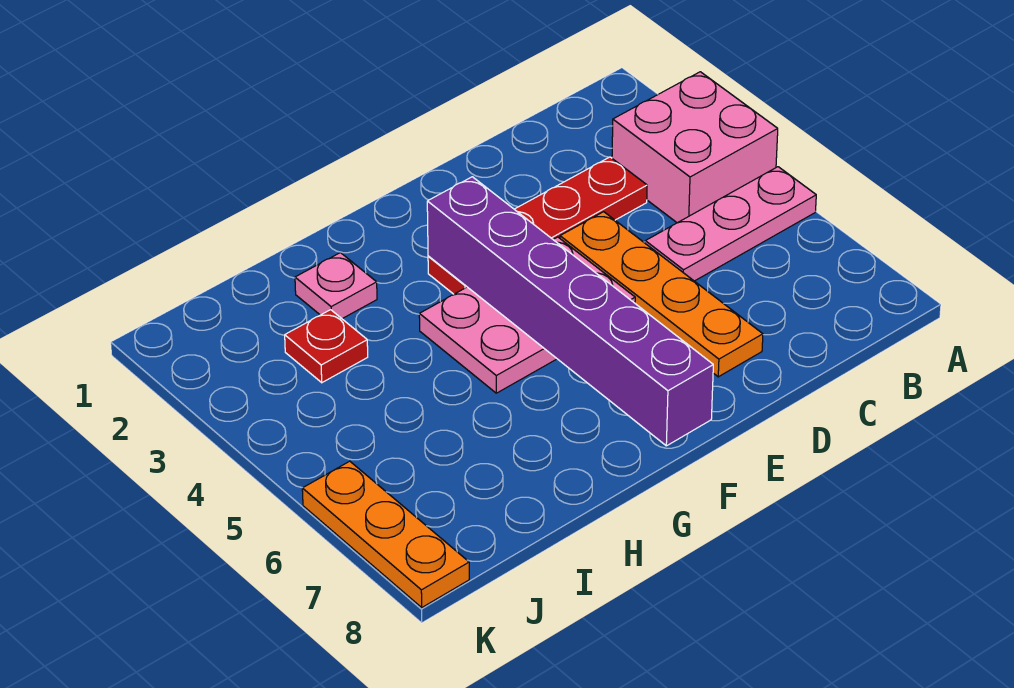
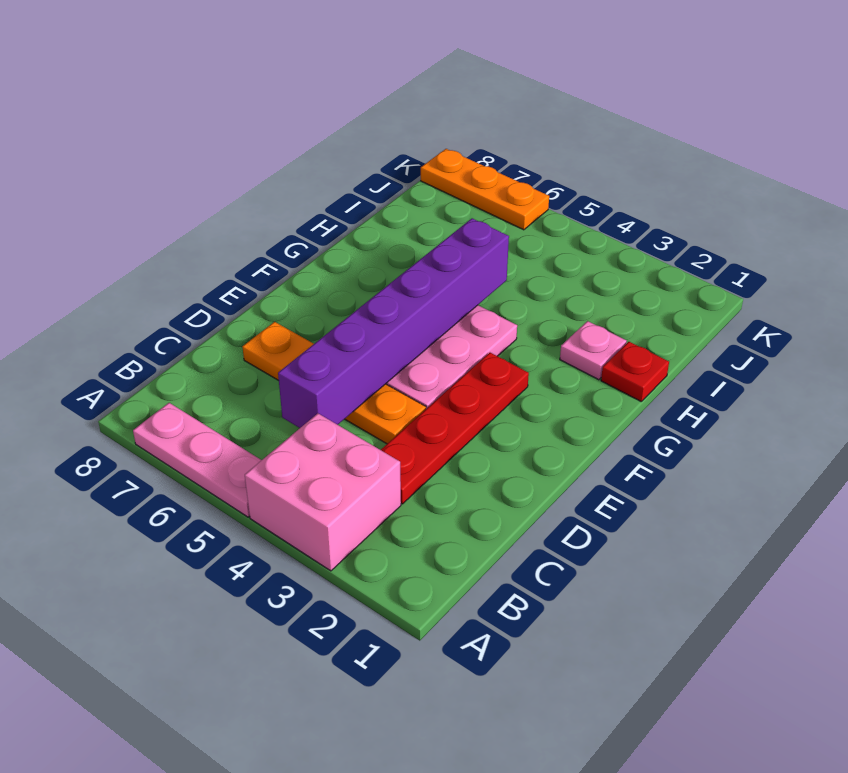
pink plate A5:C5 level 1 -> pink plate A5:A7 level 1
purple brick F3:F8 level 2 -> purple brick C5:H5 level 2
red plate I3 level 1 -> red plate H1 level 1

